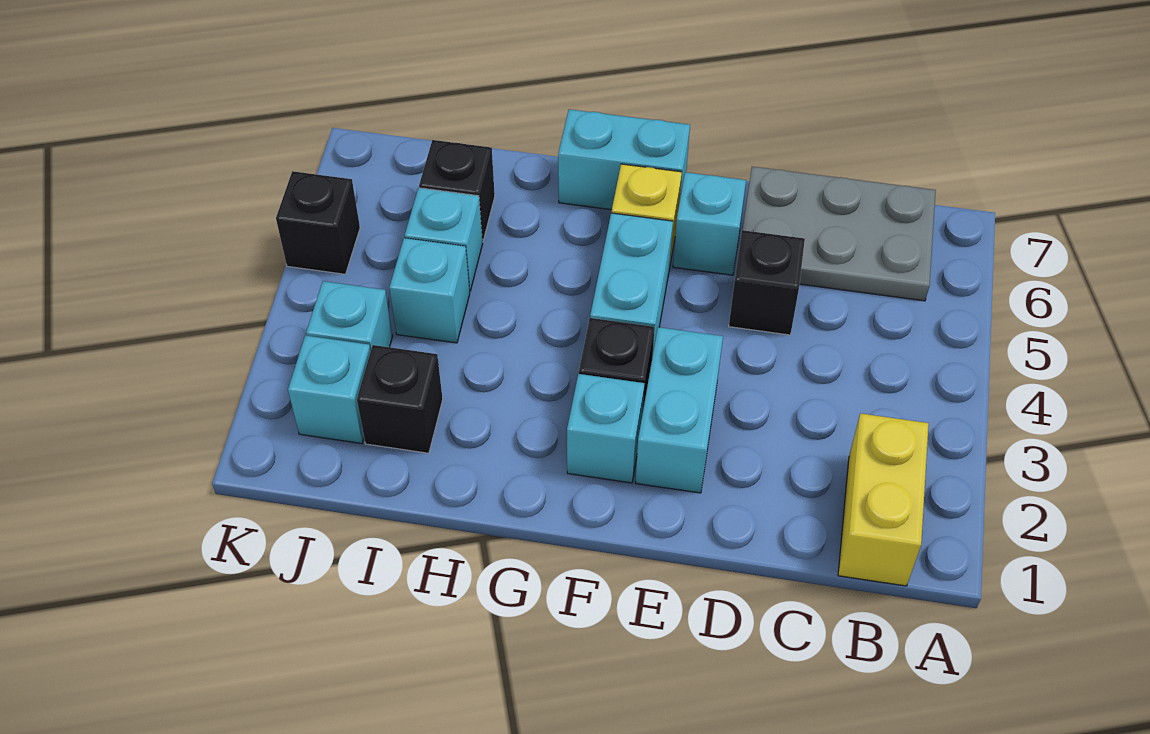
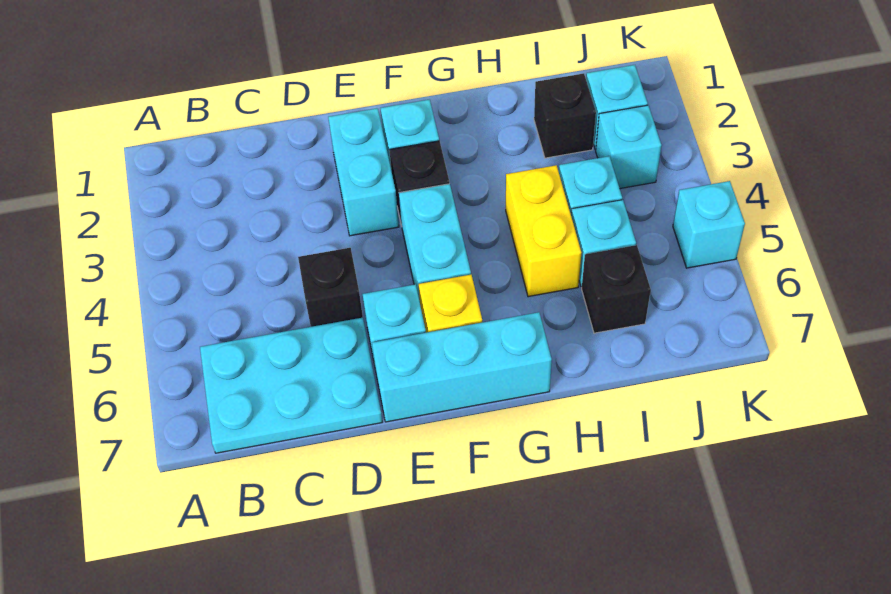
yellow brick B1:B2 level 1 -> yellow brick H4:H5 level 1
grey plate B6:D7 level 1 -> cyan plate B6:D7 level 1
cyan brick F7:G7 level 1 -> cyan brick E7:G7 level 1
black brick K5 level 1 -> cyan brick K5 level 1

